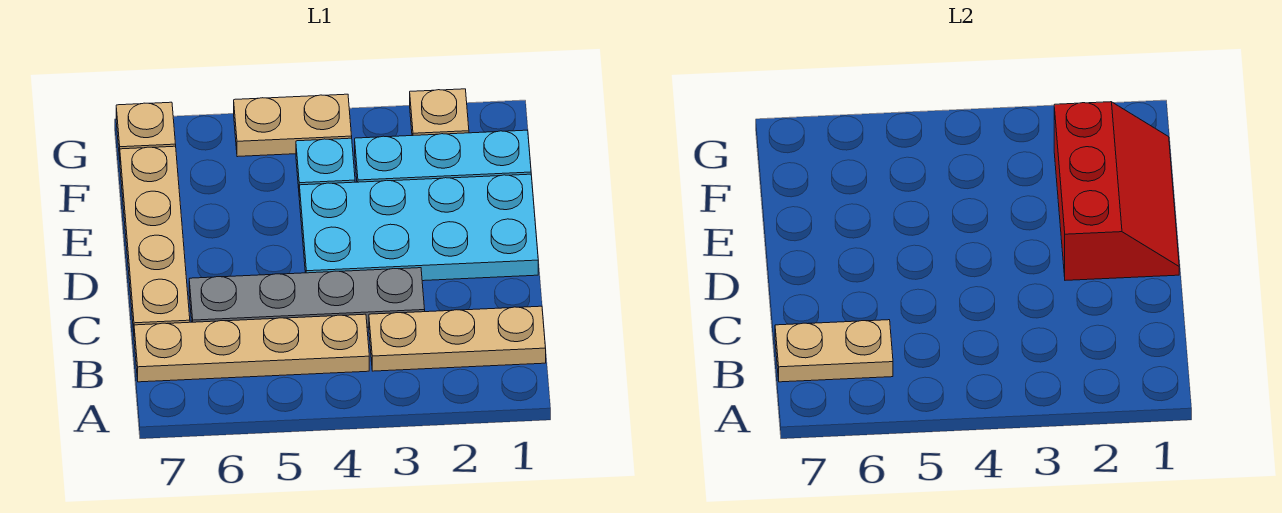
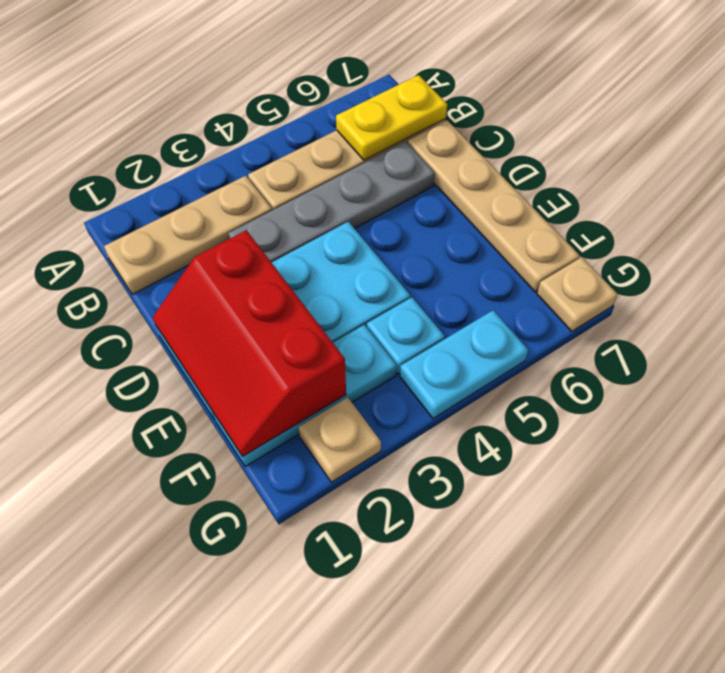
tan plate B6:B7 level 2 -> yellow plate B6:B7 level 2
tan plate G4:G5 level 1 -> cyan plate G4:G5 level 1

